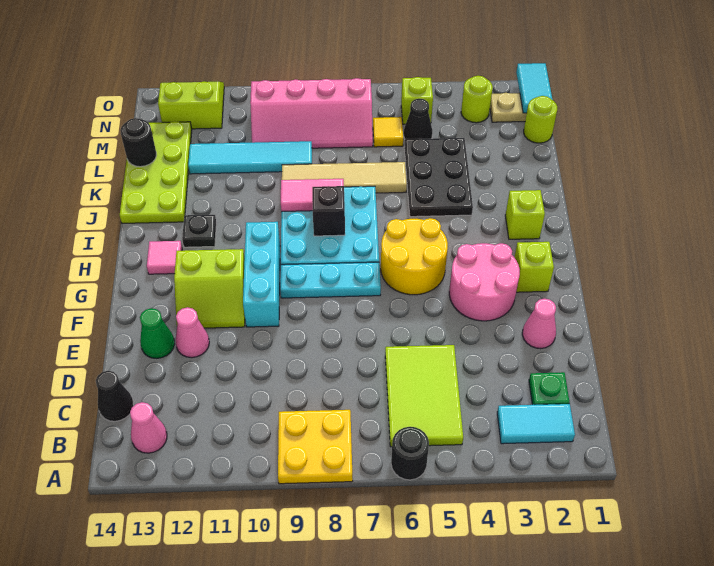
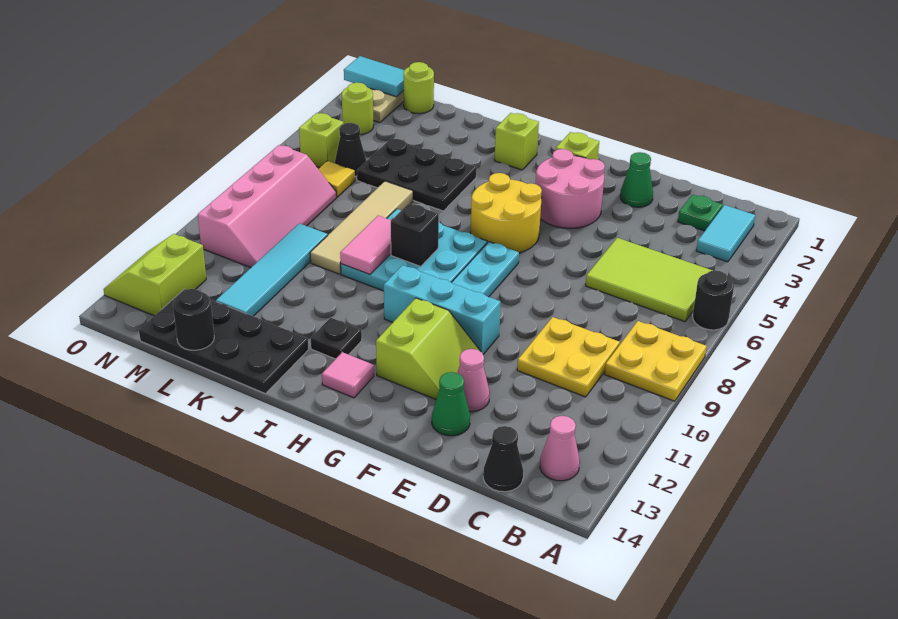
none -> yellow plate C9:D10 level 1
pink cone E2 level 1 -> green cone E2 level 1
lime plate J13:M14 level 1 -> black plate J13:M14 level 1

